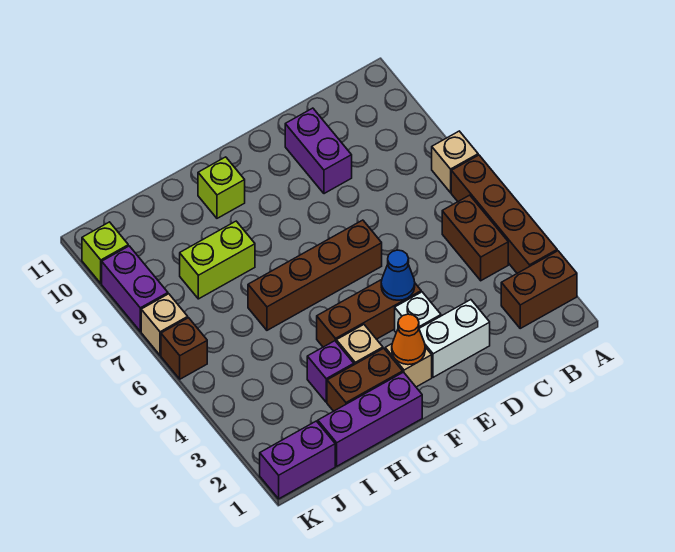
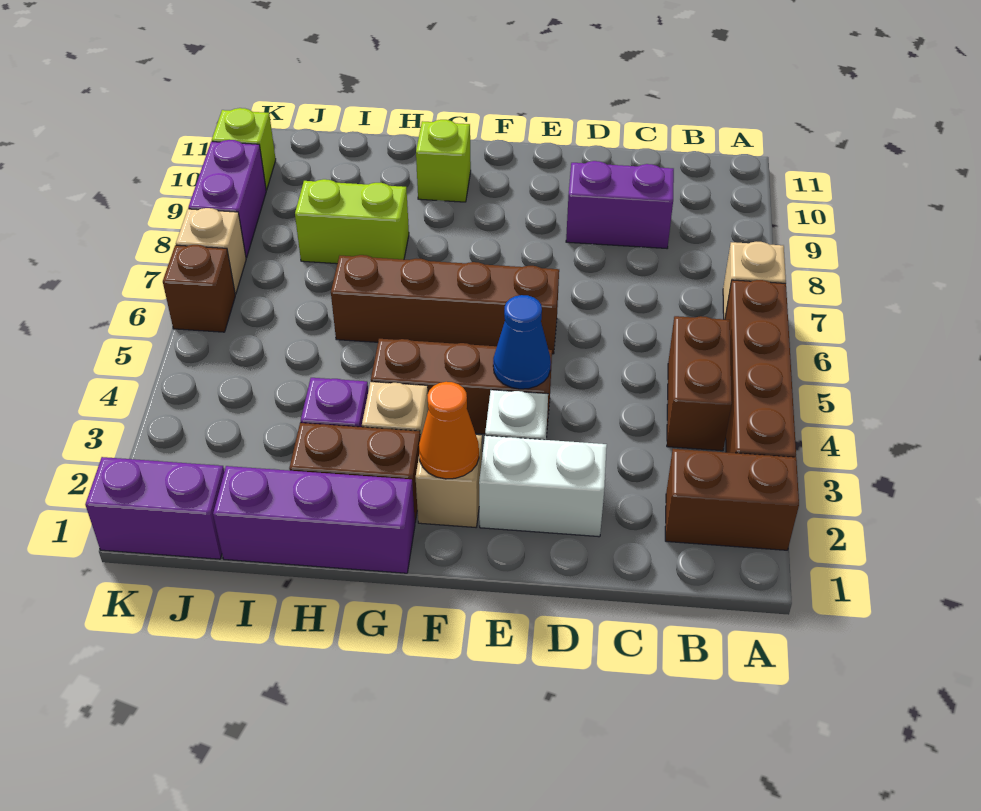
purple brick D9:D10 level 1 -> purple brick C9:D9 level 1

